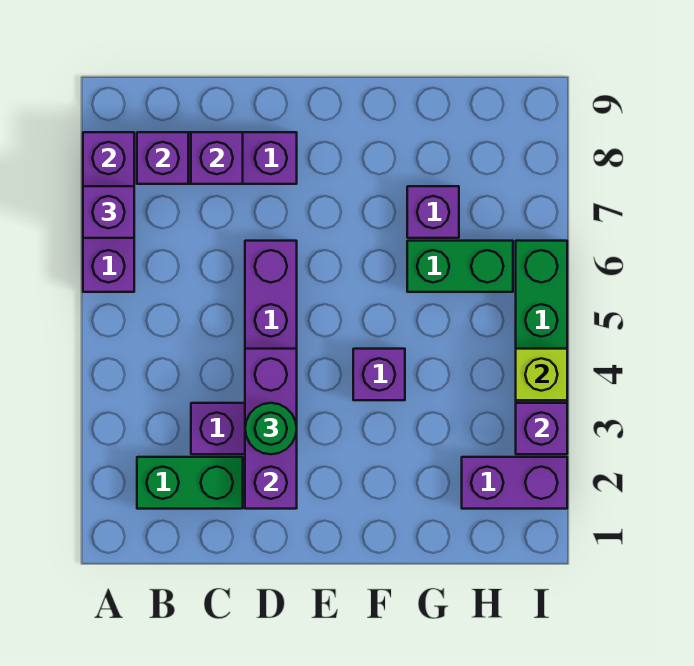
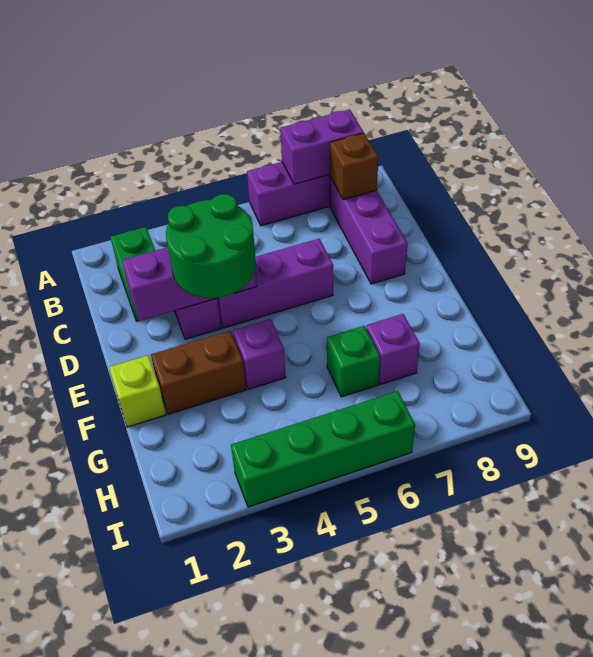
purple brick A7 level 3 -> none
purple brick B8 level 2 -> brown brick B8 level 2
purple brick C8 level 2 -> none
green round brick D3 level 3 -> green round brick D3:E4 level 3
none -> brown brick F2:F3 level 1
green brick G6:H6 level 1 -> green brick G6 level 1
purple brick H2:I2 level 1 -> none
purple brick I3 level 2 -> none
lime brick I4 level 2 -> lime brick F1 level 1

